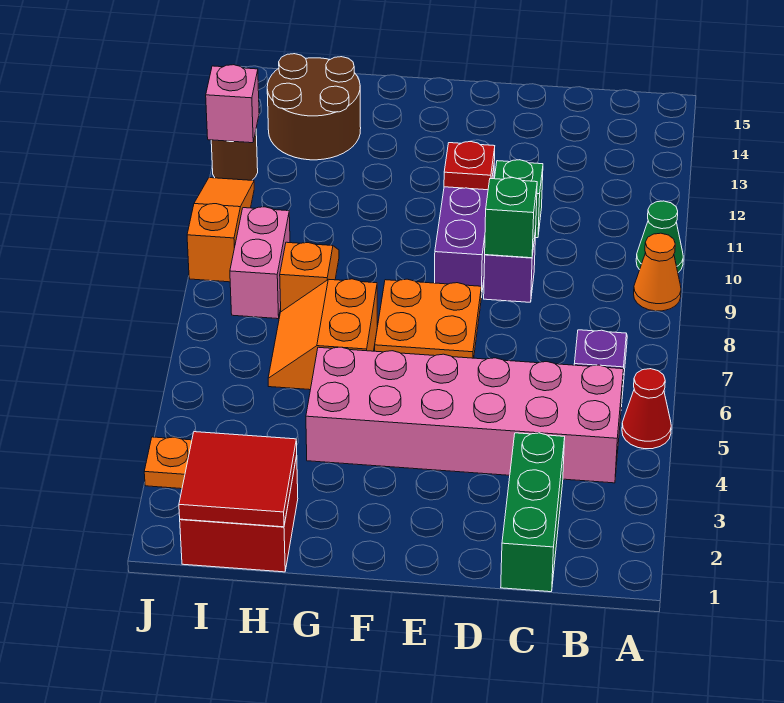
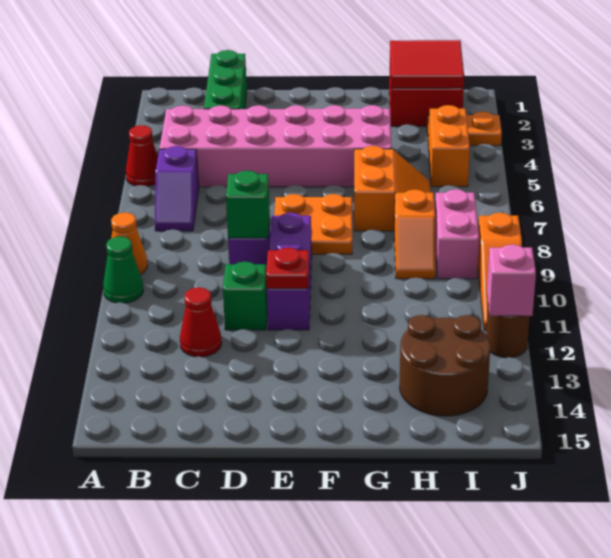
none -> red cone C12 level 1
none -> orange brick I4:I5 level 1

